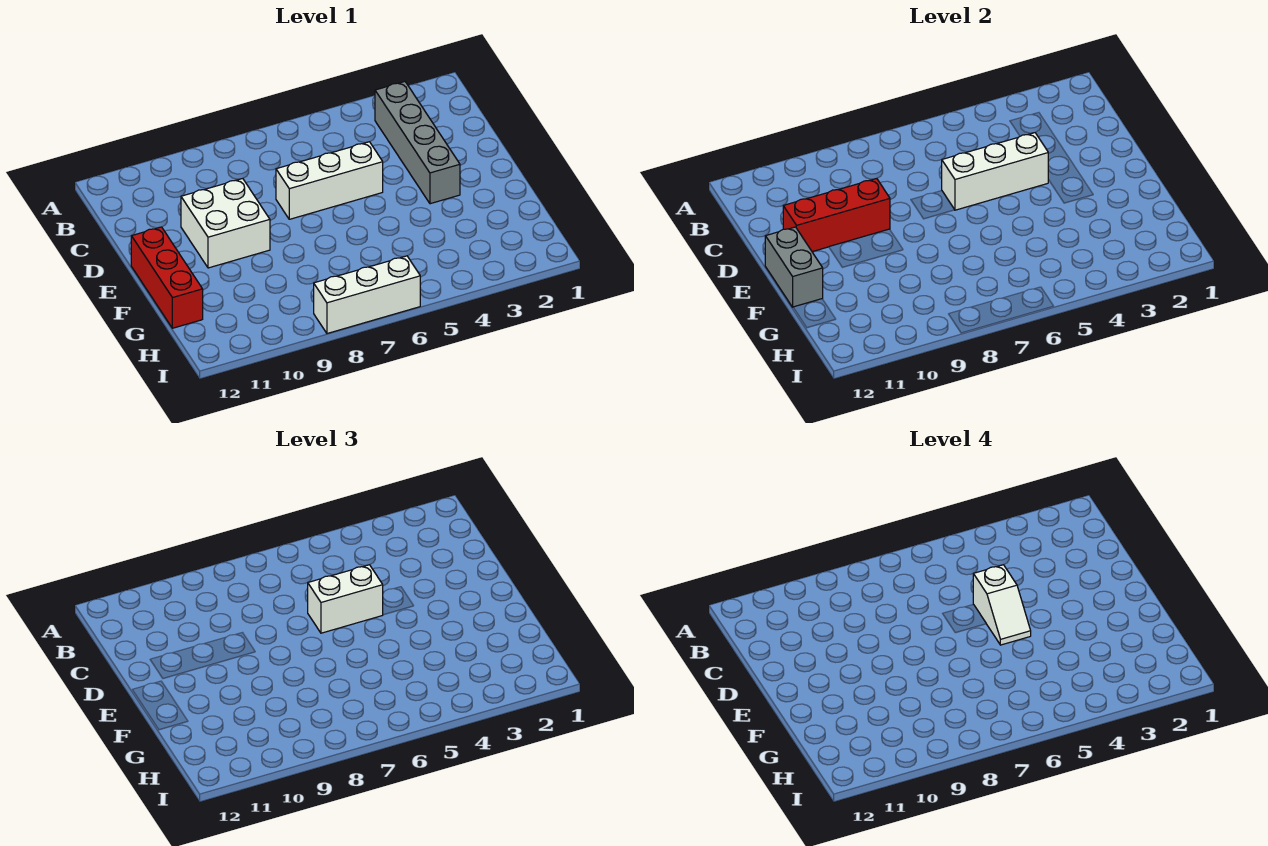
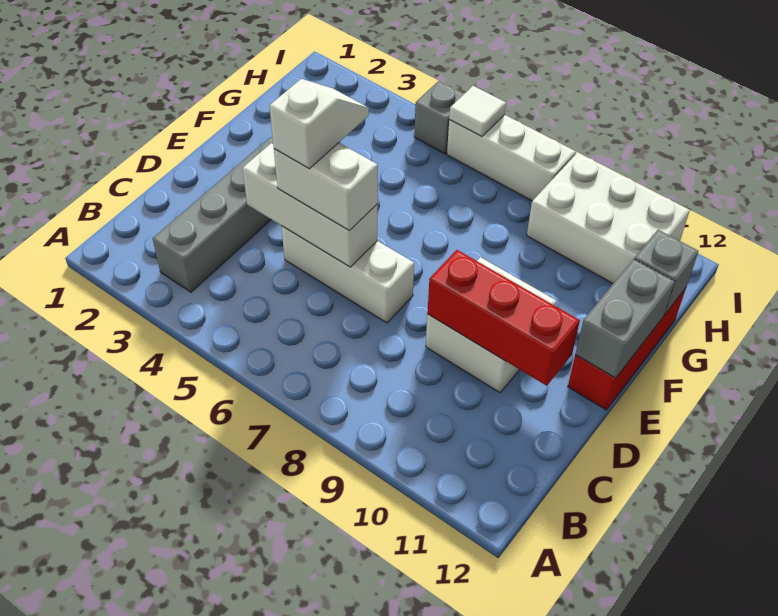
none -> grey brick G12 level 2
none -> white brick H9:I11 level 1
none -> grey brick I5 level 1
none -> white tile I6 level 2

